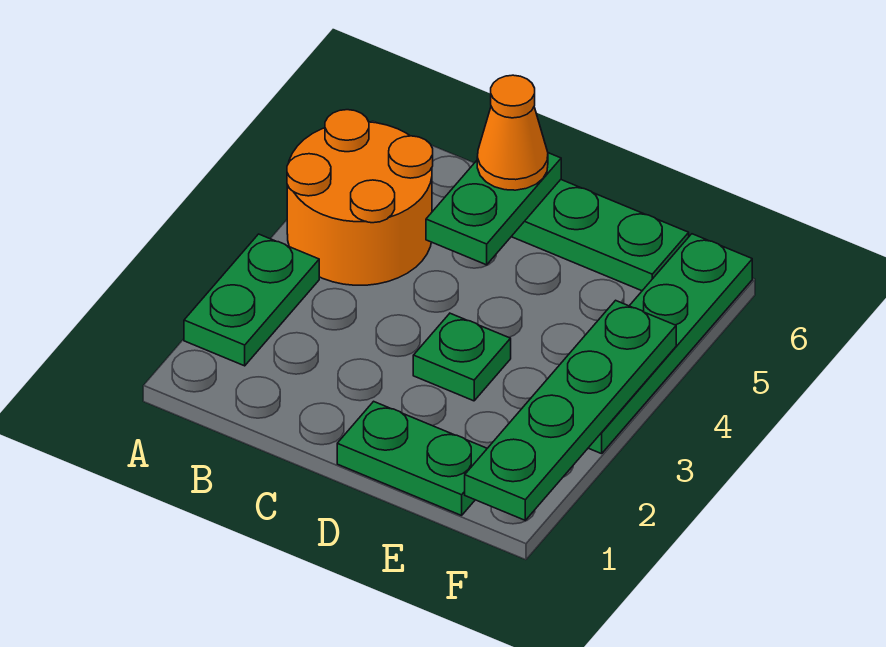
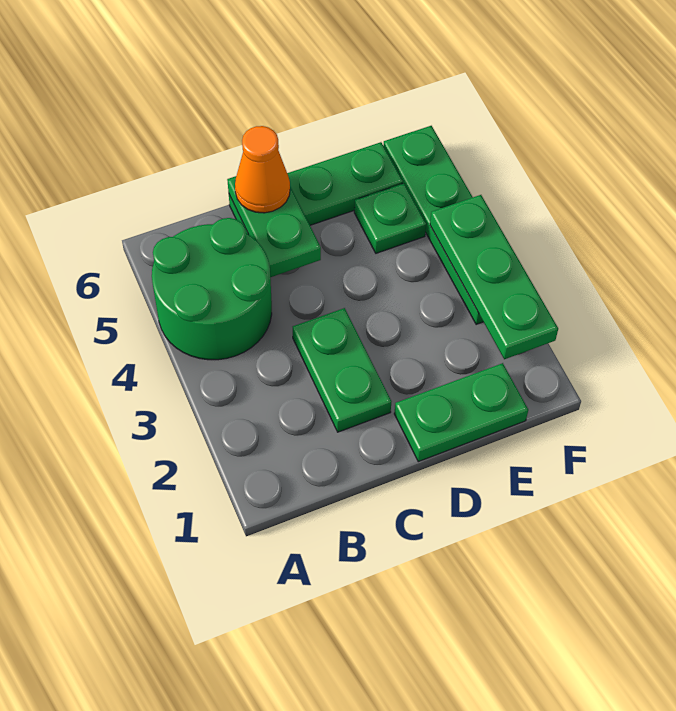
green plate A2:A3 level 1 -> green plate C2:C3 level 1
orange round brick A4:B5 level 1 -> green round brick A4:B5 level 1
green plate D3 level 1 -> green plate E5 level 1
green plate F1:F4 level 2 -> green plate F2:F4 level 2

